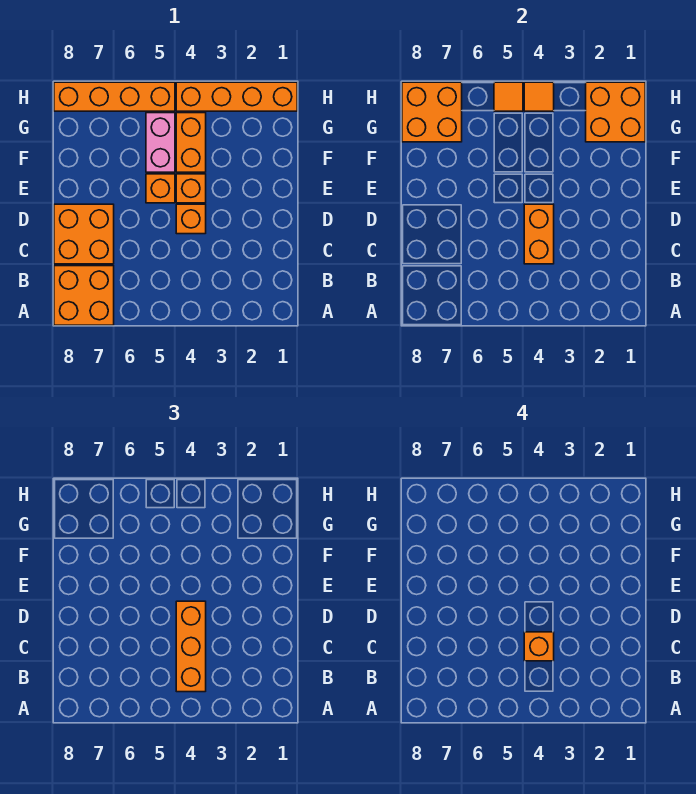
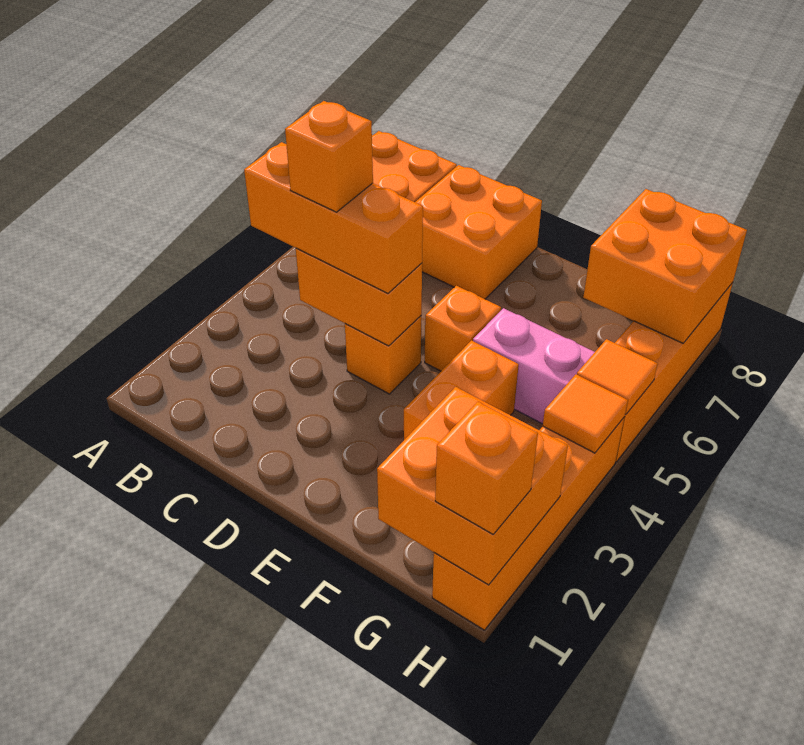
orange brick E4 level 1 -> orange brick H1 level 3
orange brick F4:G4 level 1 -> orange brick F3:F4 level 1

